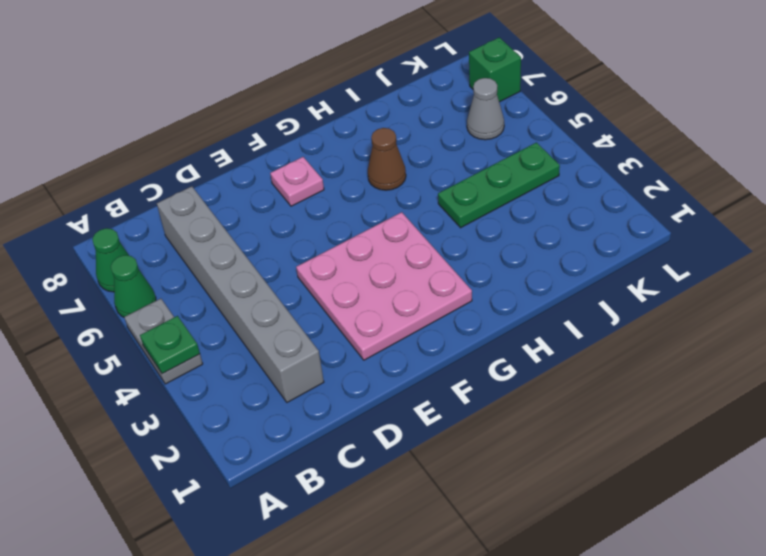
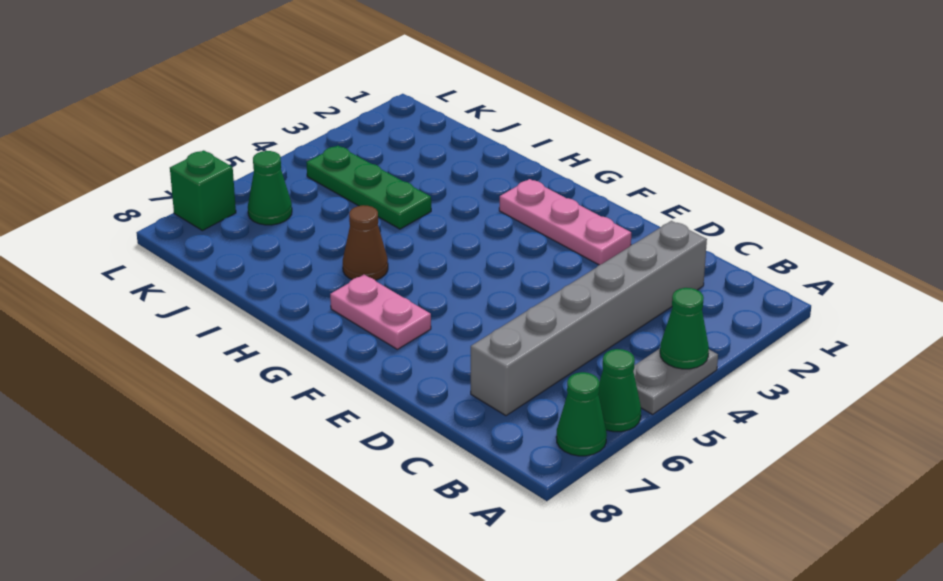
green plate A4 level 2 -> green cone A4 level 2
pink plate E2:G4 level 1 -> pink plate E2:G2 level 1
pink plate F7 level 1 -> pink plate F7:G7 level 1
grey cone K6 level 1 -> green cone K6 level 1

